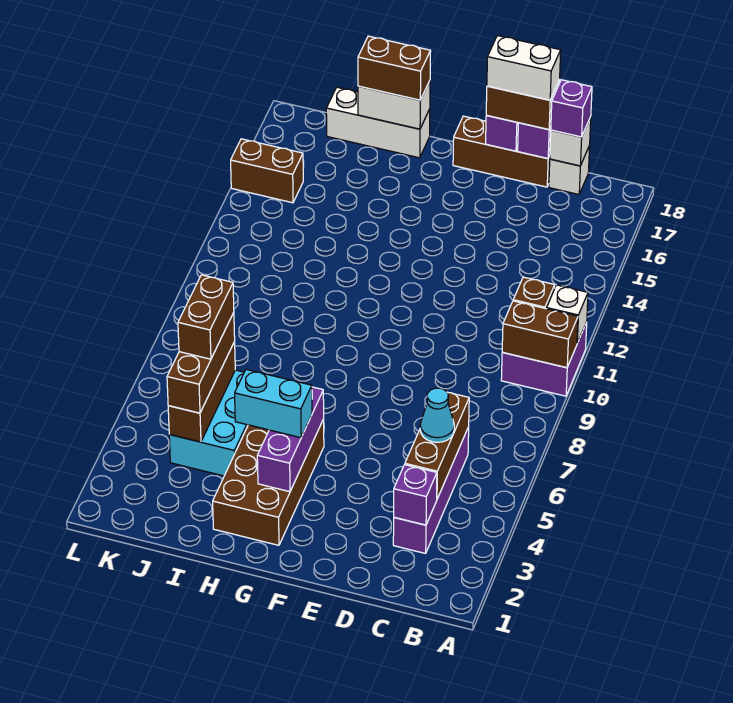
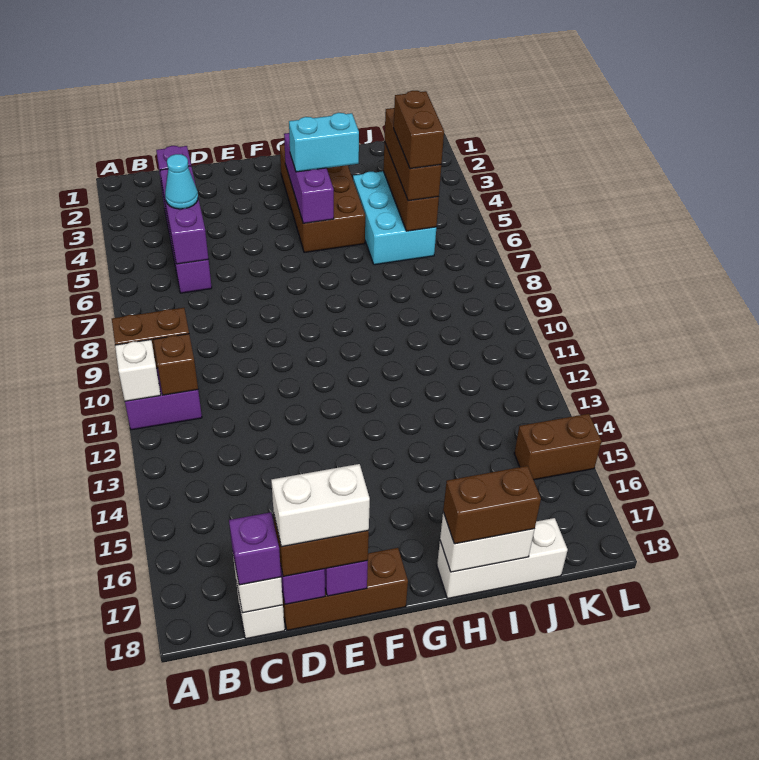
brown brick C4:C6 level 2 -> purple brick C4:C6 level 2

